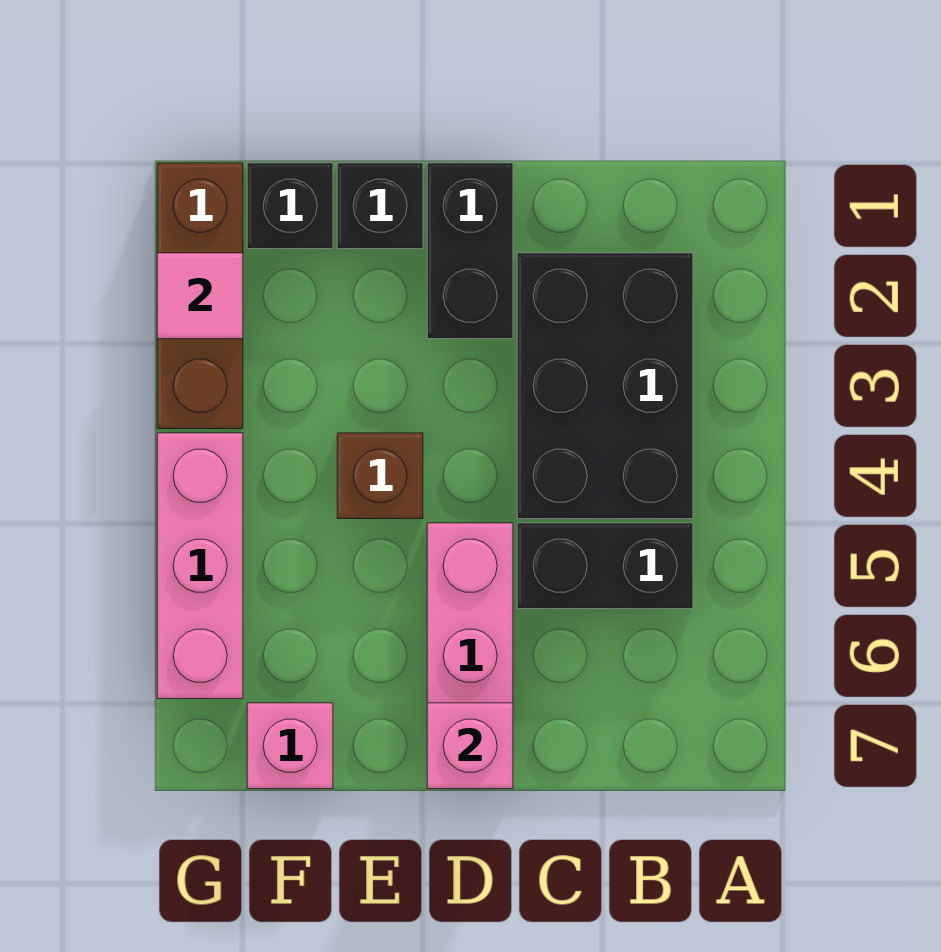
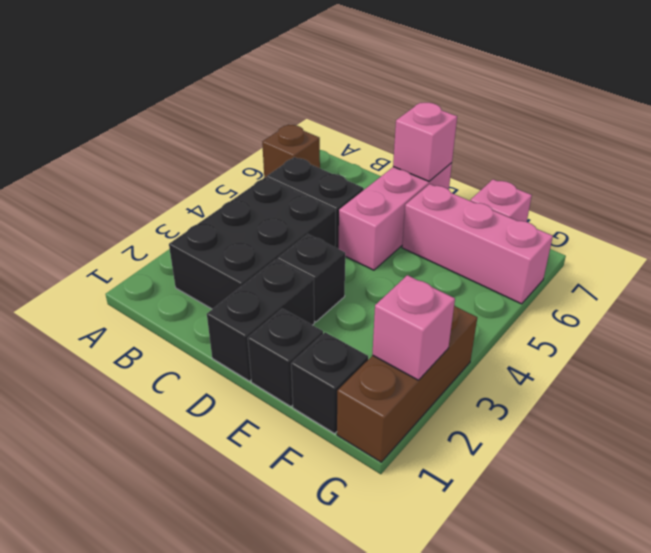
none -> black brick D3 level 1
brown brick E4 level 1 -> brown brick A6 level 1
pink tile G2 level 2 -> pink brick G2 level 2
pink brick G4:G6 level 1 -> pink brick E6:G6 level 1

